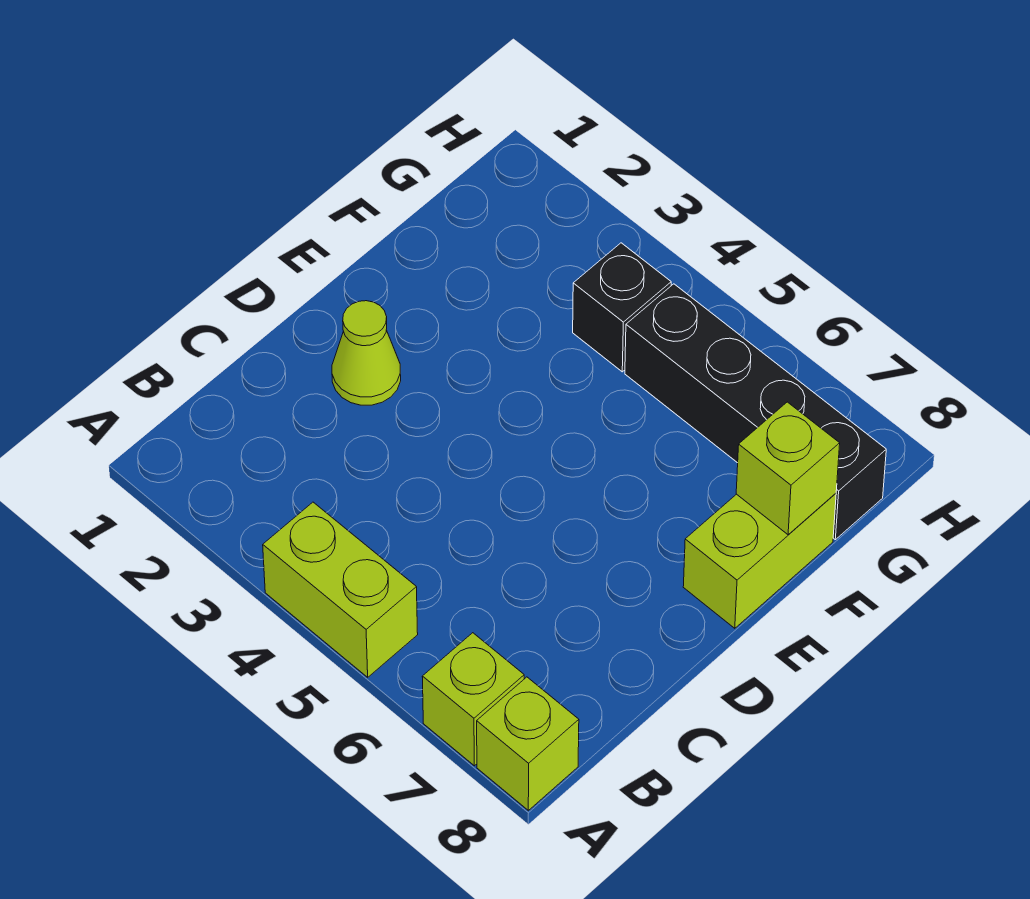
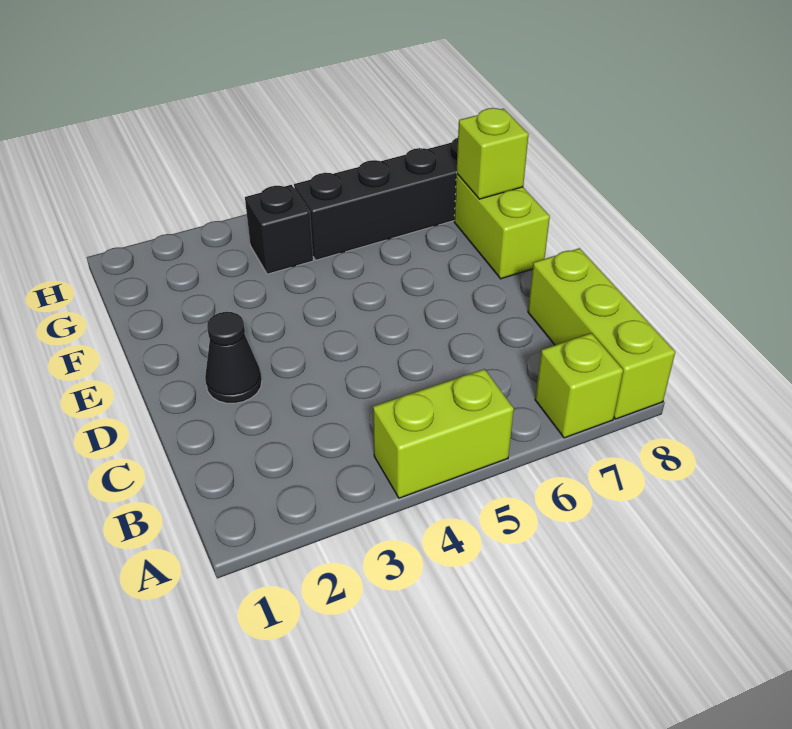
lime brick A8 level 1 -> lime brick A8:C8 level 1
lime cone D2 level 1 -> black cone D2 level 1

